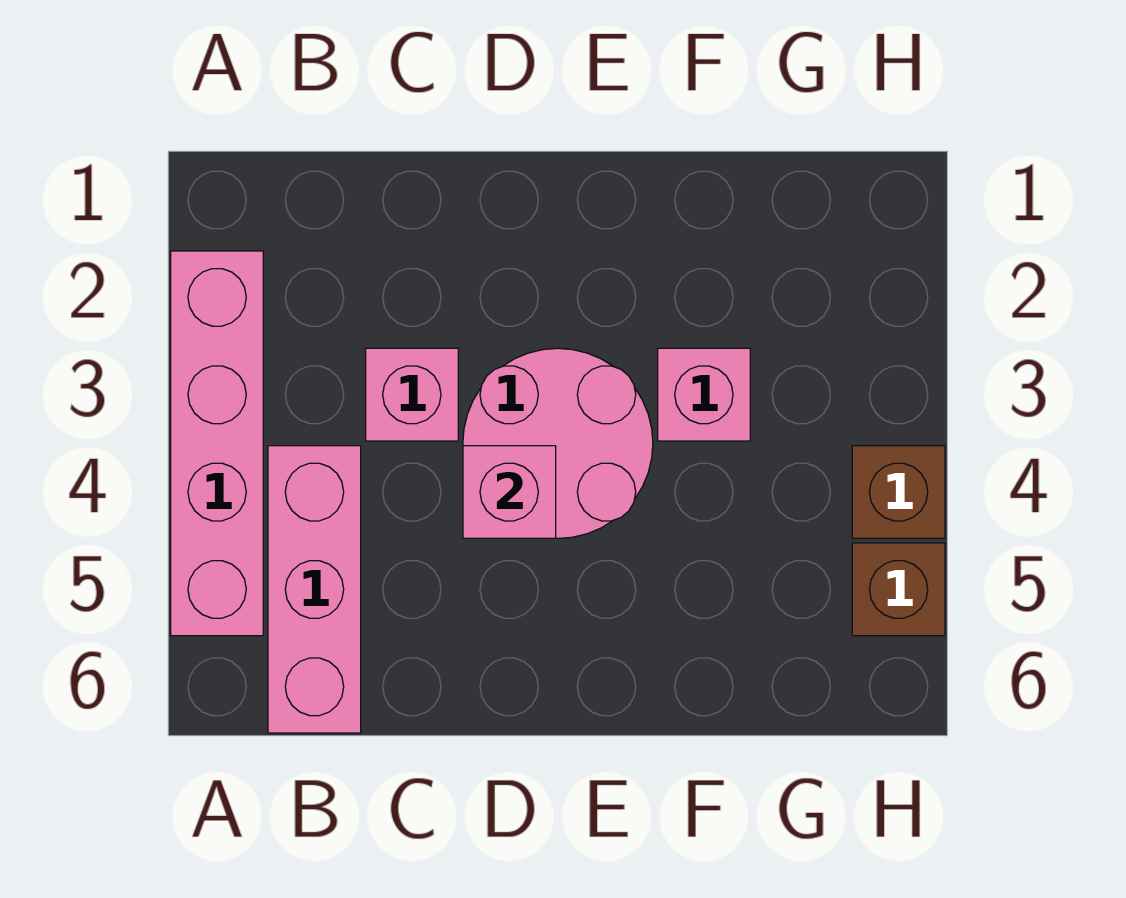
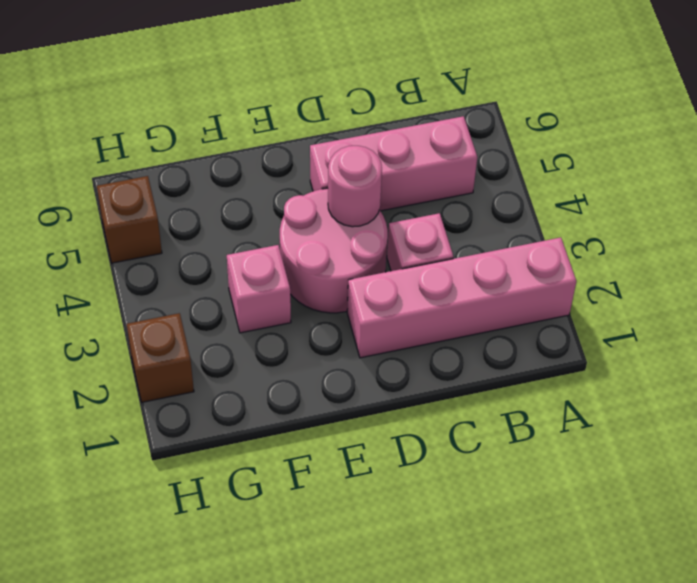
pink brick A2:A5 level 1 -> pink brick A2:D2 level 1
pink brick B4:B6 level 1 -> pink brick B5:D5 level 1
pink brick D4 level 2 -> pink round brick D4 level 2
brown brick H4 level 1 -> brown brick H2 level 1

